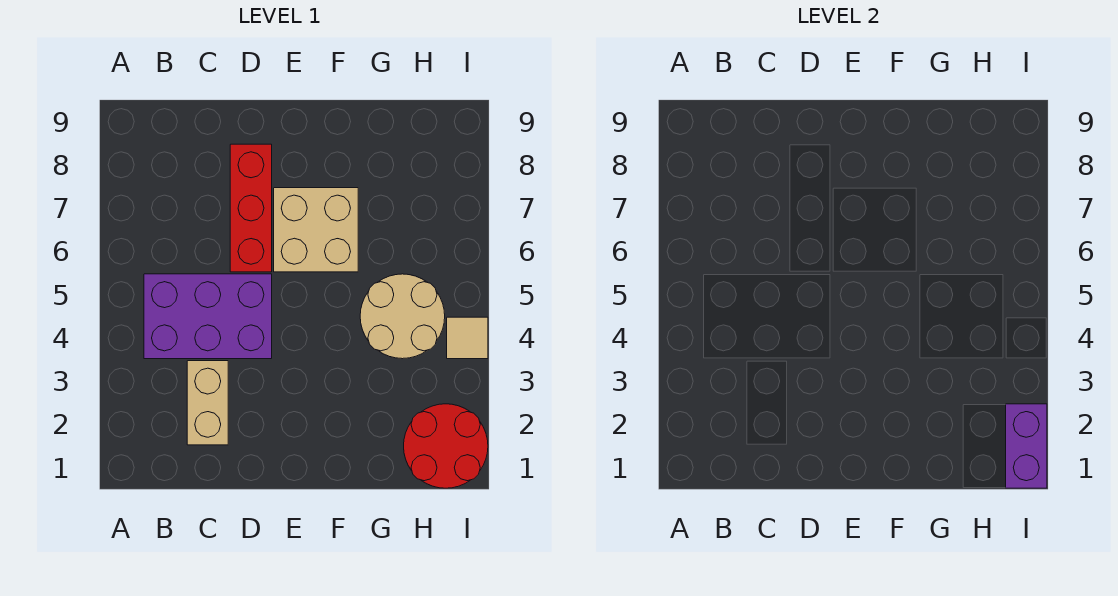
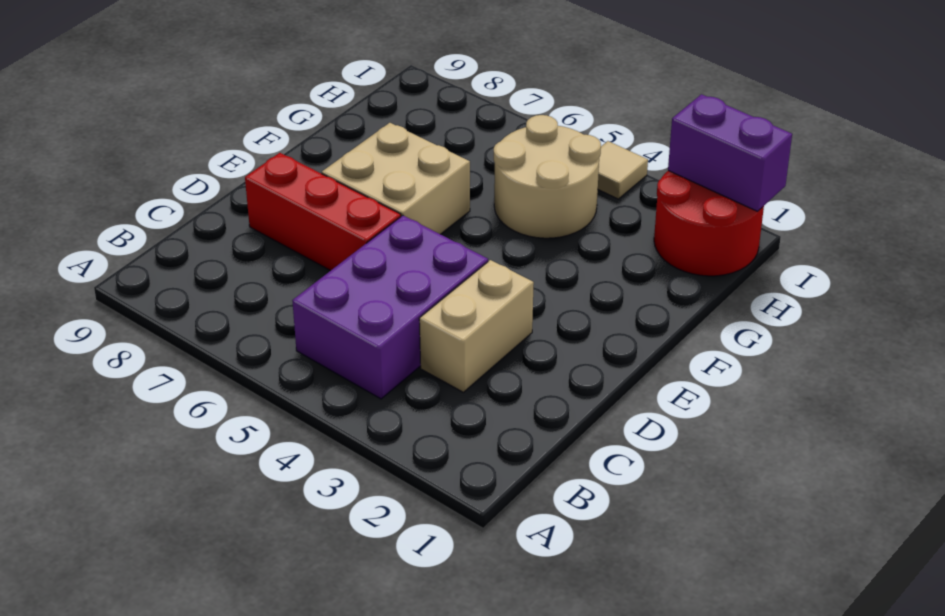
tan brick C2:C3 level 1 -> tan brick C3:D3 level 1

